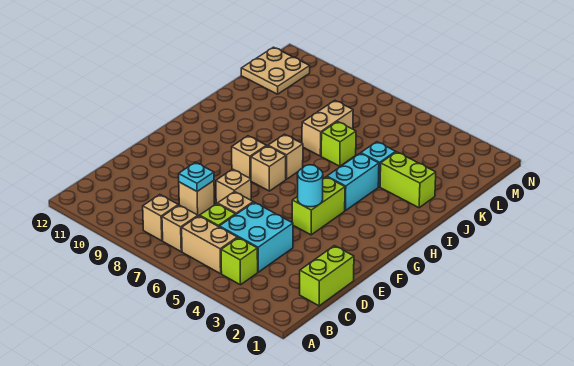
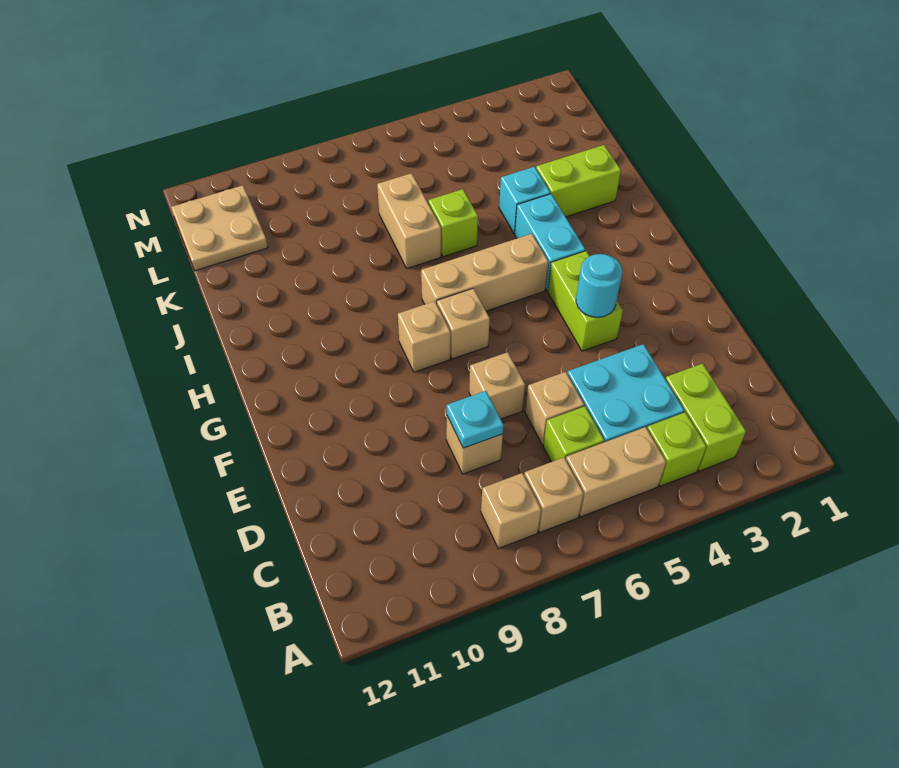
lime brick C1:D1 level 1 -> lime brick B3:C3 level 1
tan brick H7 level 1 -> tan brick H5:H7 level 1

